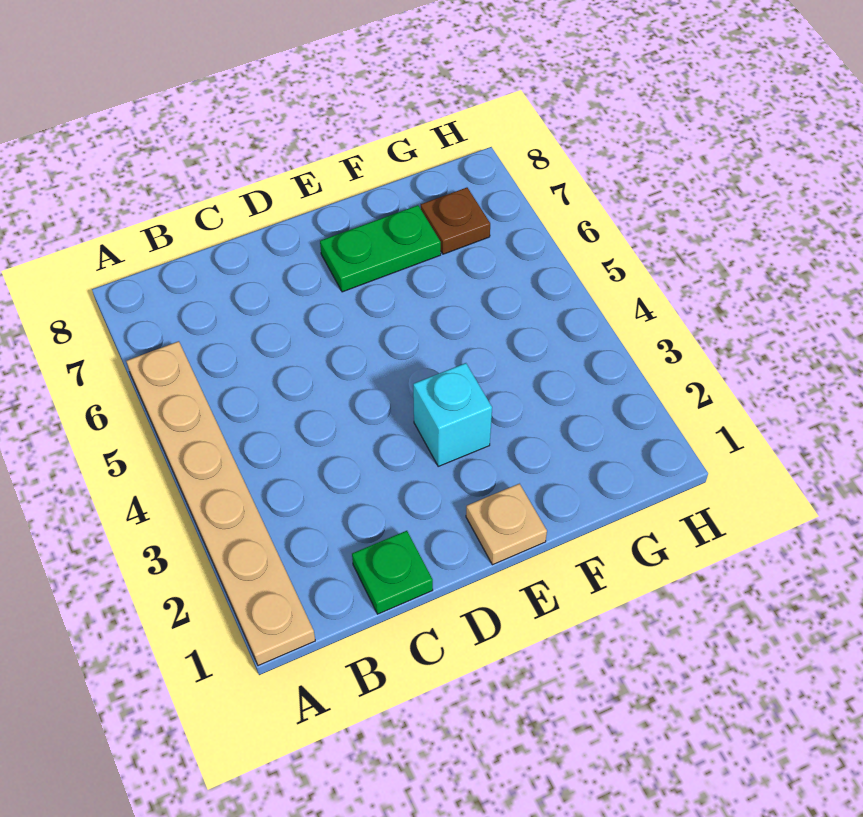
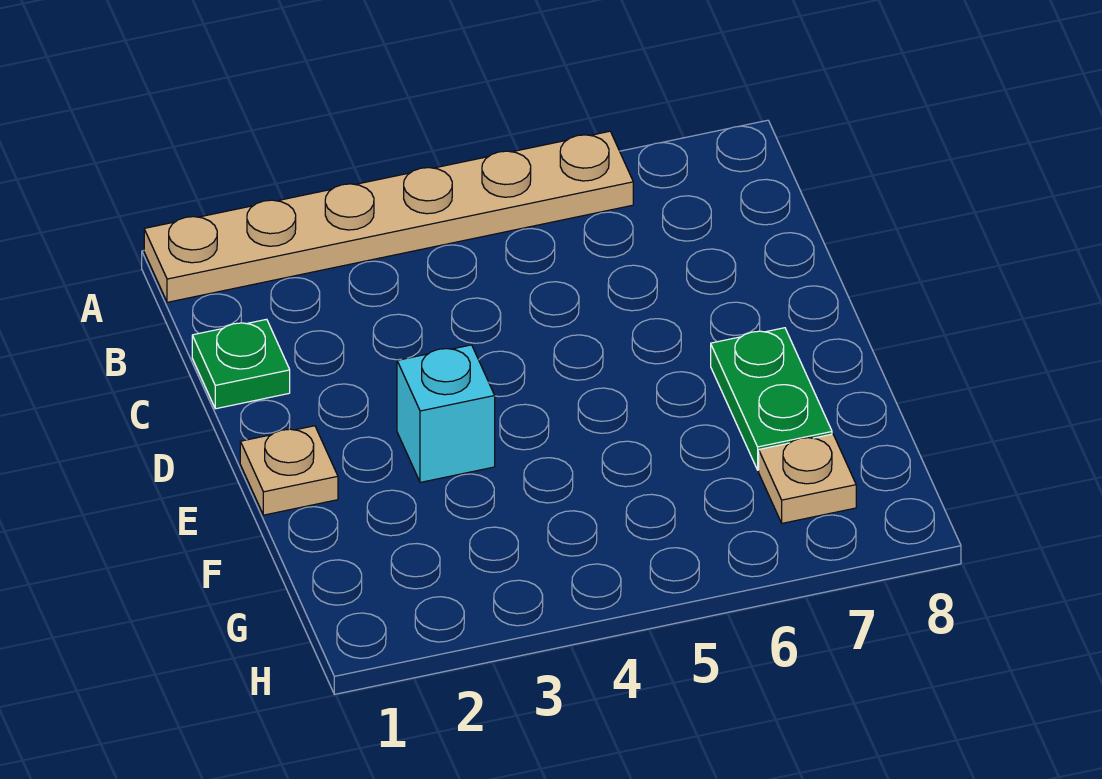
brown plate G7 level 1 -> tan plate G7 level 1

